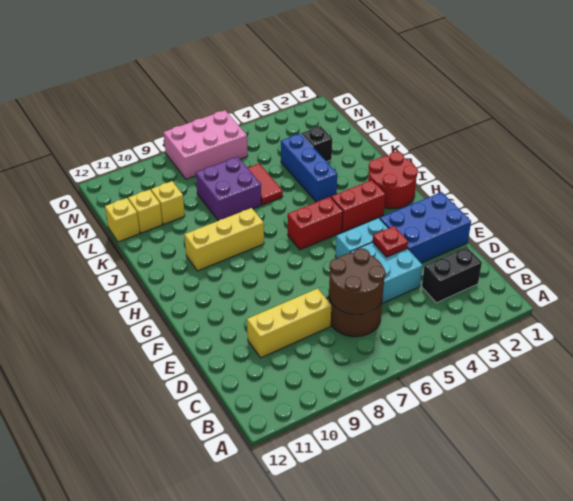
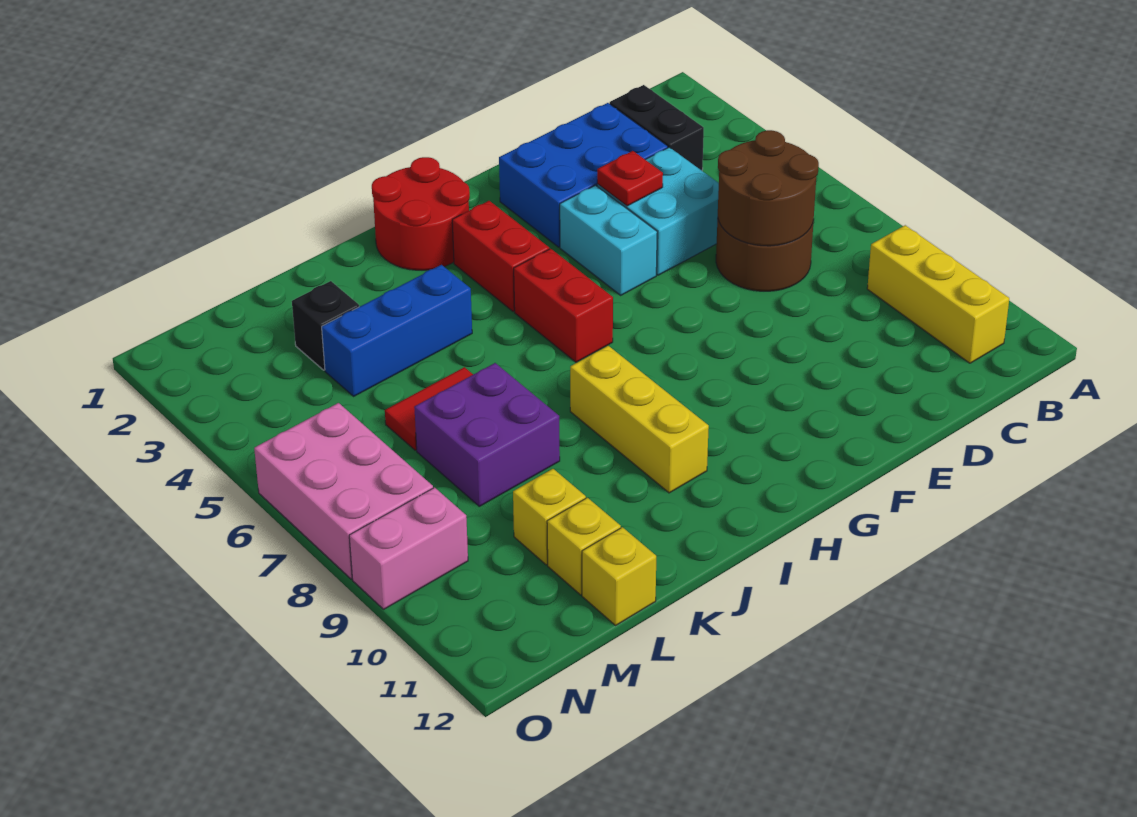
yellow brick D8:D10 level 1 -> yellow brick B9:B11 level 1
blue brick E1:F3 level 1 -> blue brick D2:F3 level 1
none -> pink brick N9:O9 level 1

